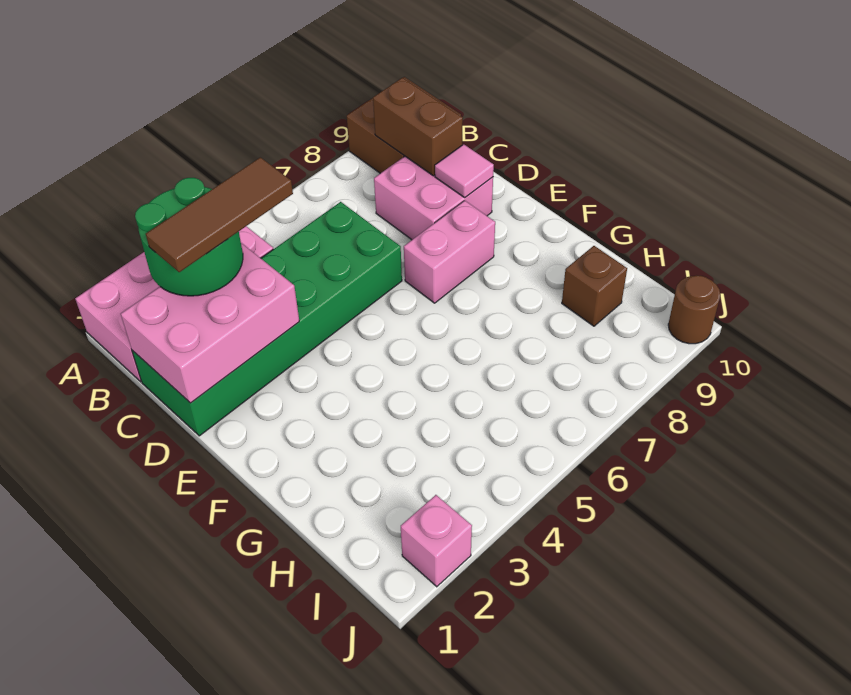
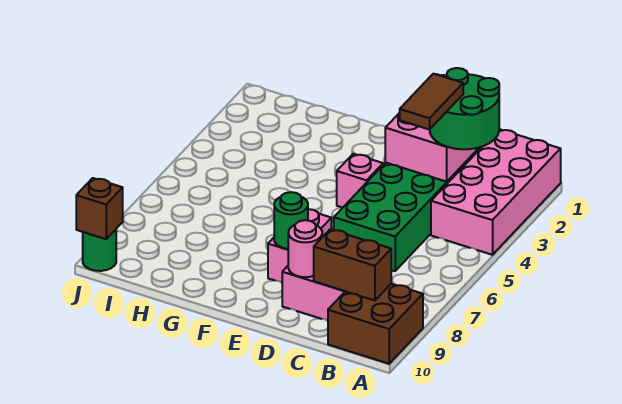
brown tile C2:C4 level 4 -> brown tile C3:C4 level 4
pink tile D9 level 2 -> pink round brick D9 level 2
none -> green round brick E8 level 2
brown brick H9 level 1 -> brown brick J10 level 2
pink brick J2 level 1 -> pink brick E4 level 1
brown round brick J10 level 1 -> green round brick J10 level 1

